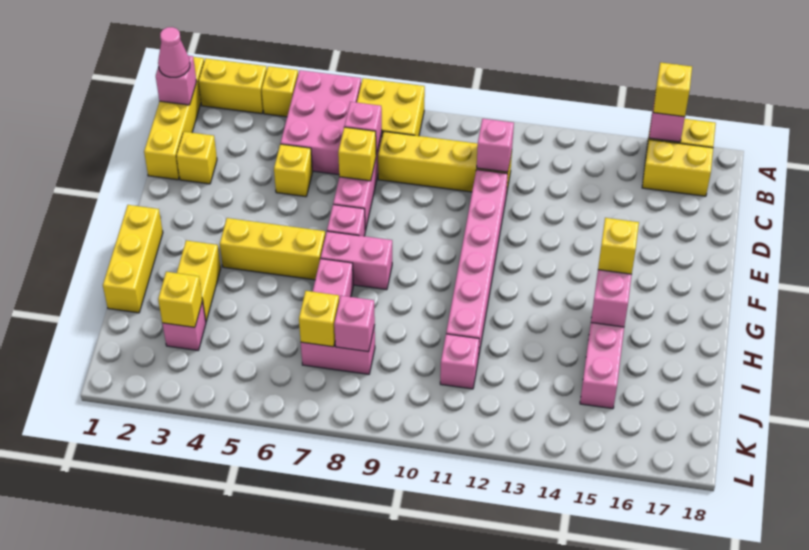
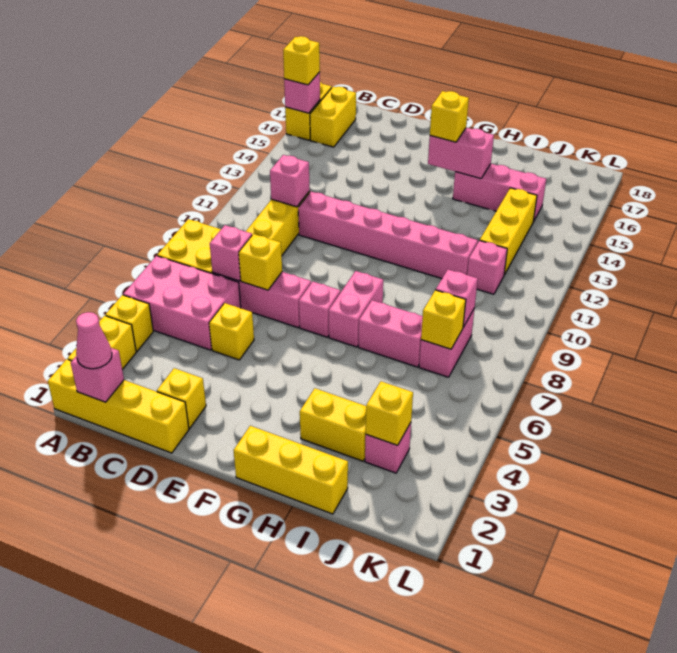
yellow brick G4:G6 level 1 -> yellow brick J12:J14 level 1

